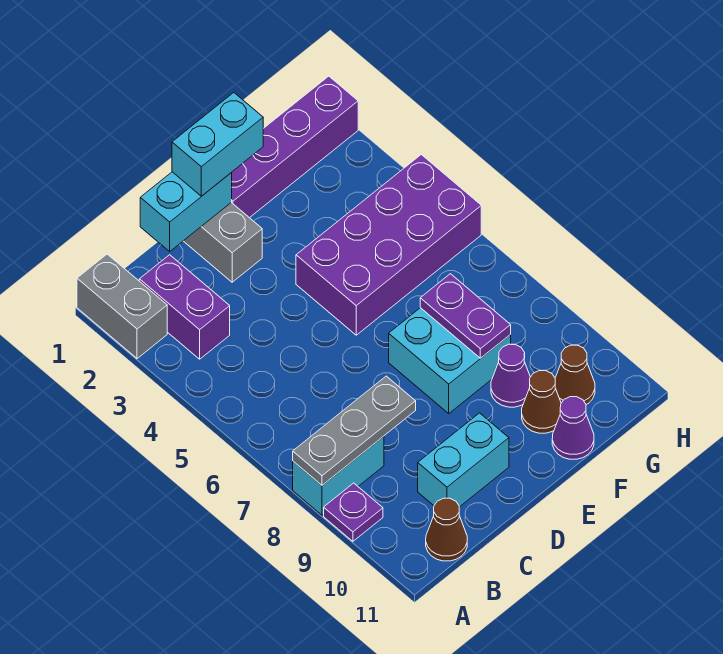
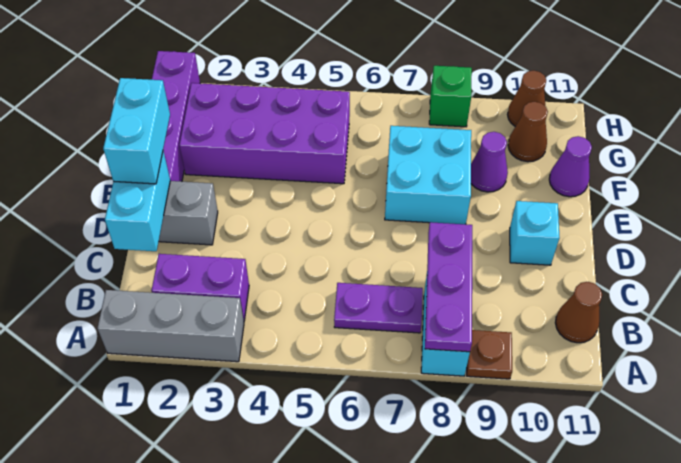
grey brick A1:A2 level 1 -> grey brick A1:A3 level 1
grey plate A8:C8 level 2 -> purple plate A8:C8 level 2
purple plate A9 level 1 -> brown plate A9 level 1
cyan brick C10:D10 level 1 -> cyan brick D10 level 1
purple brick E4:H5 level 1 -> purple brick F2:G5 level 1
purple plate F7:F8 level 2 -> purple plate B6:B7 level 1
brown cone F10 level 1 -> brown cone H10 level 1
none -> green brick H8 level 1

